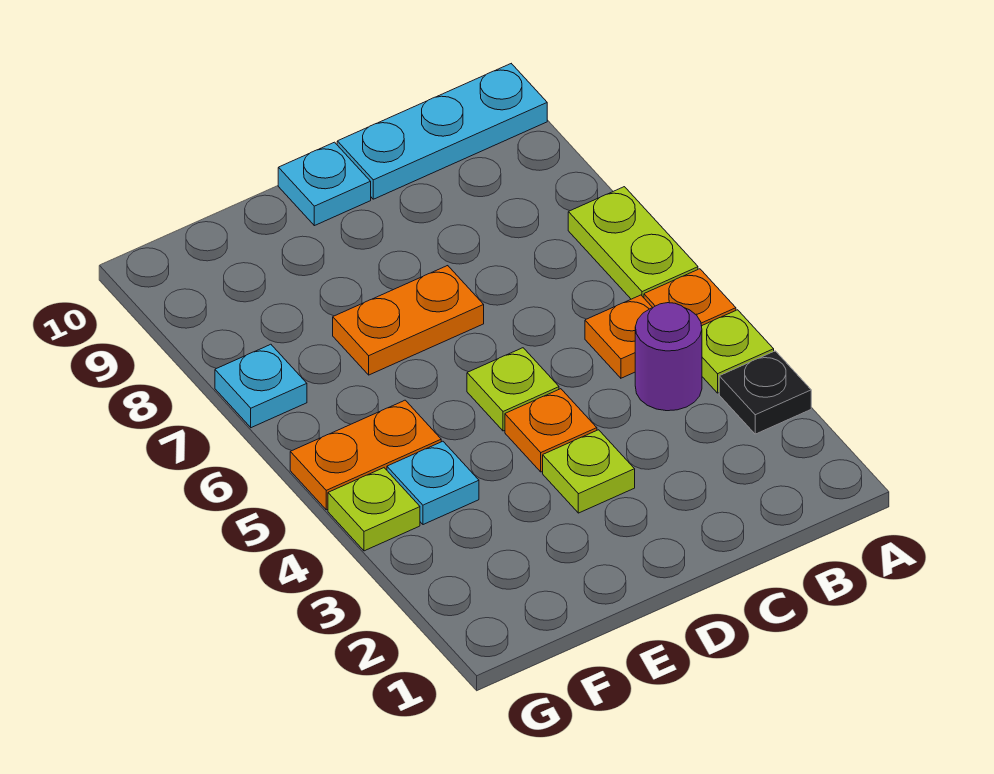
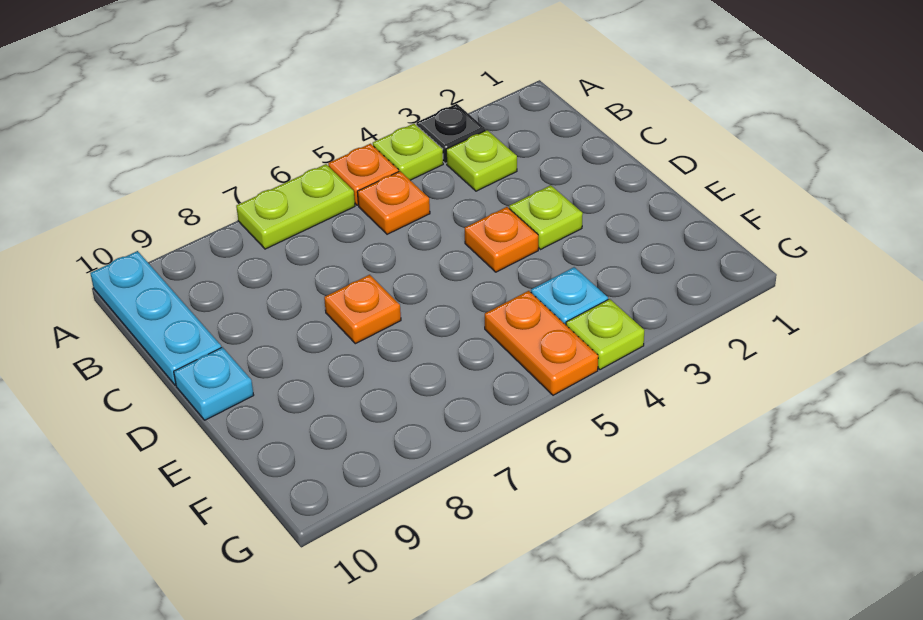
purple round brick B4 level 1 -> none
lime plate D5 level 1 -> lime plate B3 level 1
orange plate D7:E7 level 1 -> orange plate D7 level 1
cyan plate G7 level 1 -> none

